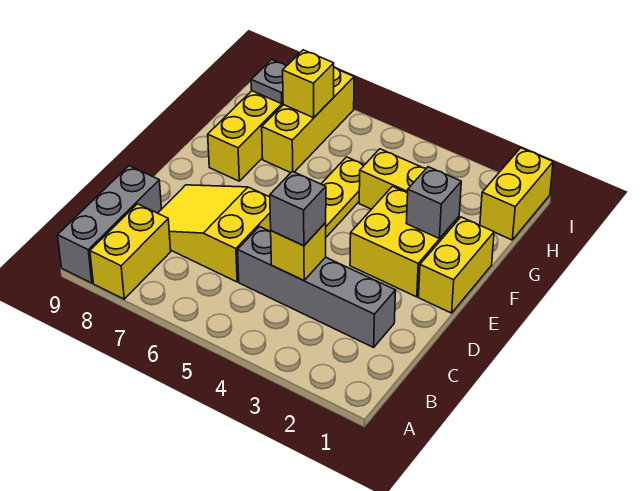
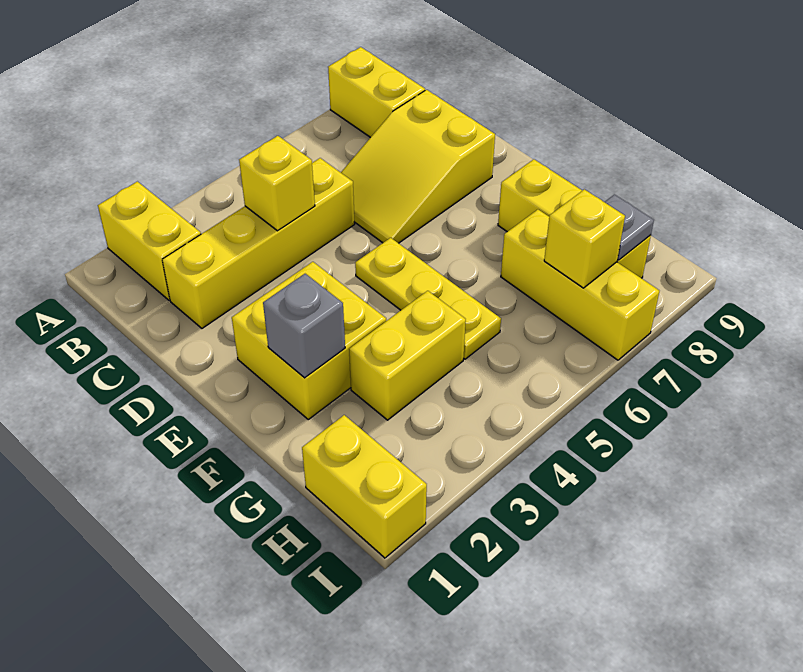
grey brick A9:C9 level 1 -> none
grey brick C2:C5 level 1 -> yellow brick C2:C5 level 1
grey brick C4 level 3 -> none
yellow slope C6:D8 level 1 top 6 -> yellow slope C6:D8 level 1 top 8
yellow brick E1:F1 level 1 -> yellow brick A2:B2 level 1

